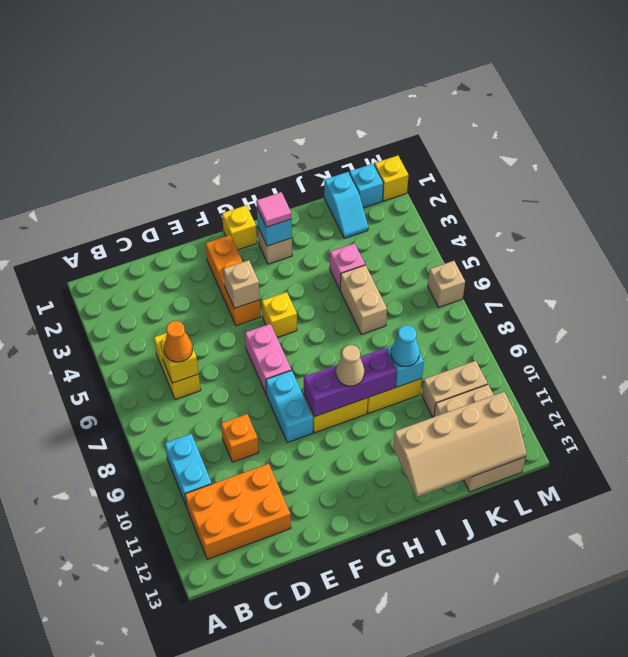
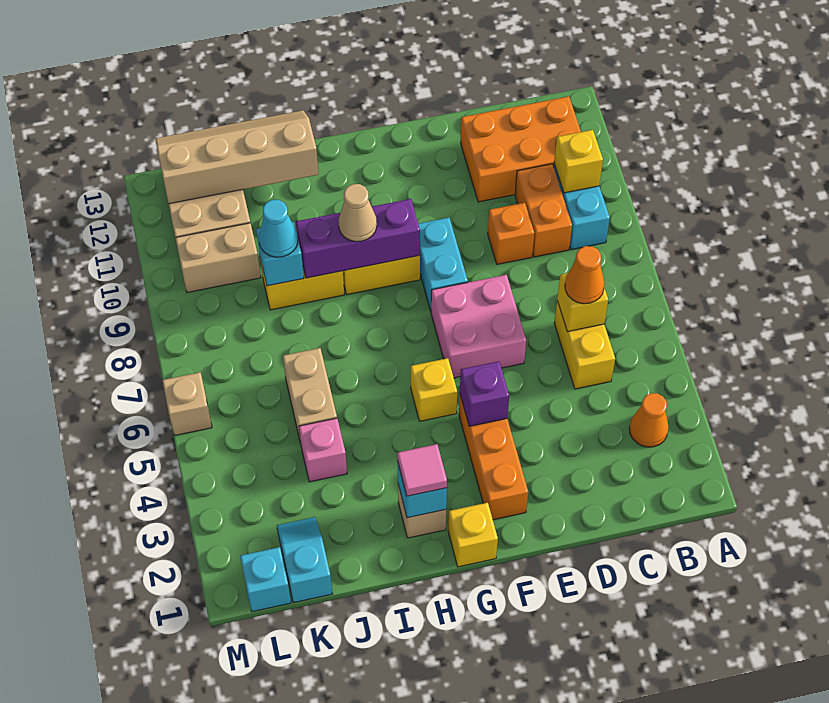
none -> orange cone B3 level 1
none -> orange brick C9:C10 level 1
tan brick F4 level 2 -> purple brick F4 level 2
pink brick F6:F7 level 1 -> pink brick E6:F7 level 1
yellow brick M1 level 1 -> yellow brick B10 level 2

